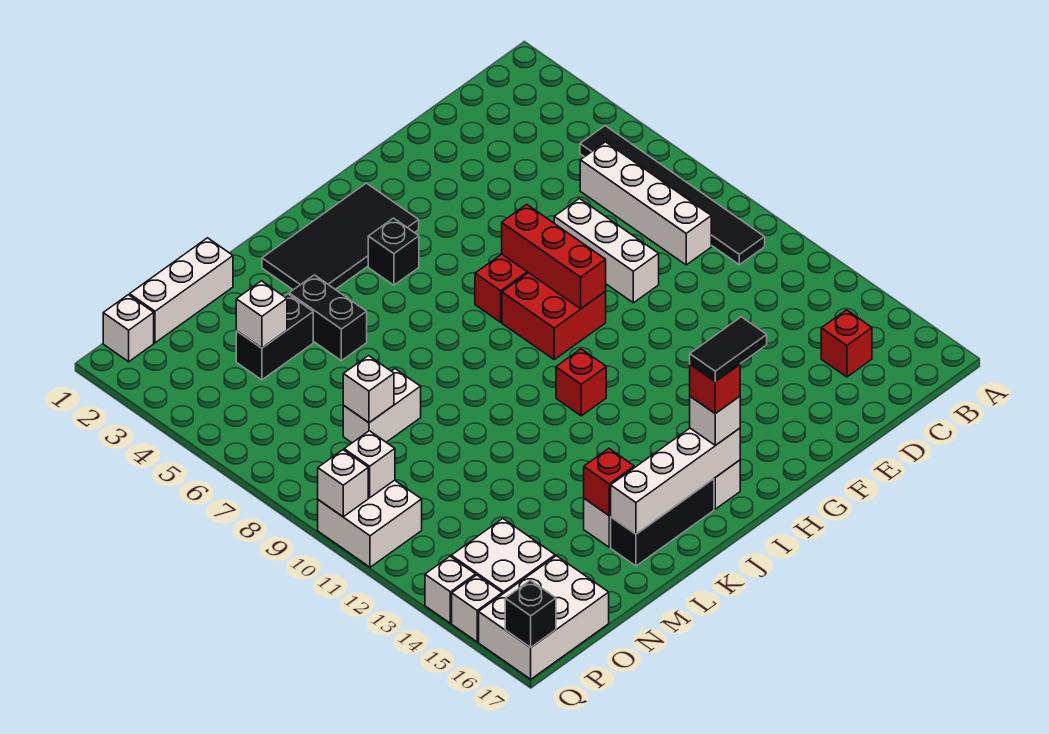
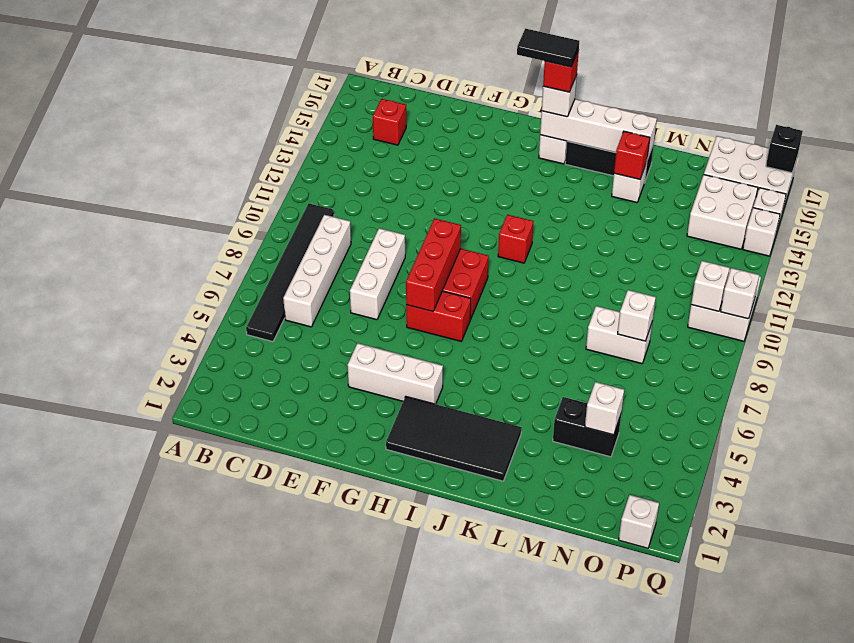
black brick I4 level 1 -> none
black brick L4:L5 level 1 -> none
white brick M1:O1 level 1 -> white brick F4:H4 level 1

